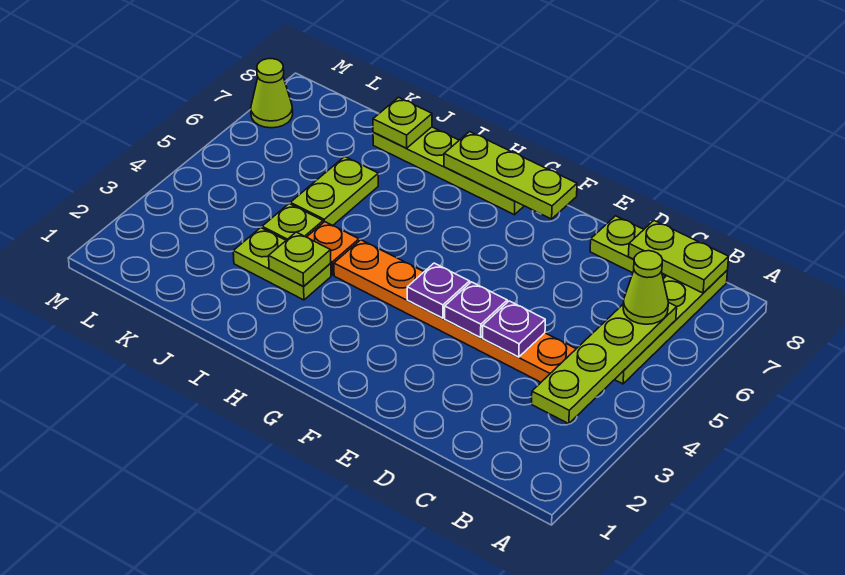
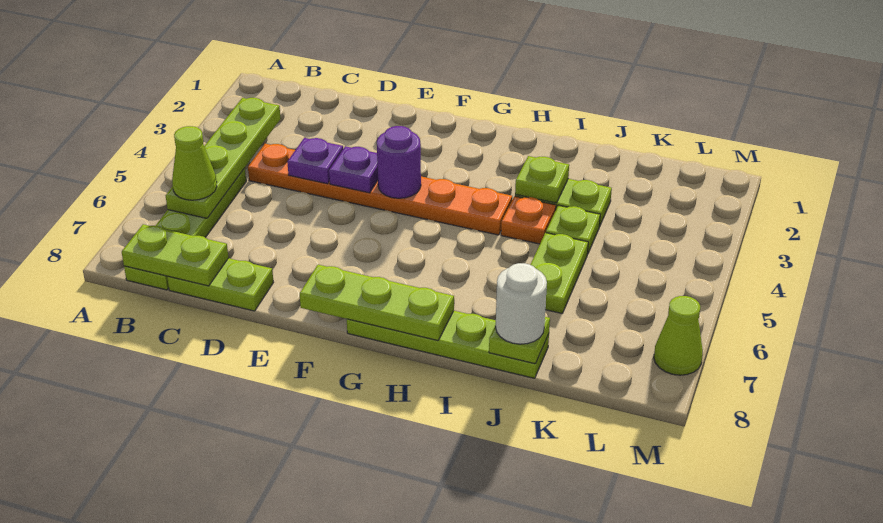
purple plate F4 level 2 -> purple round brick F4 level 2
none -> white round brick J8 level 3

